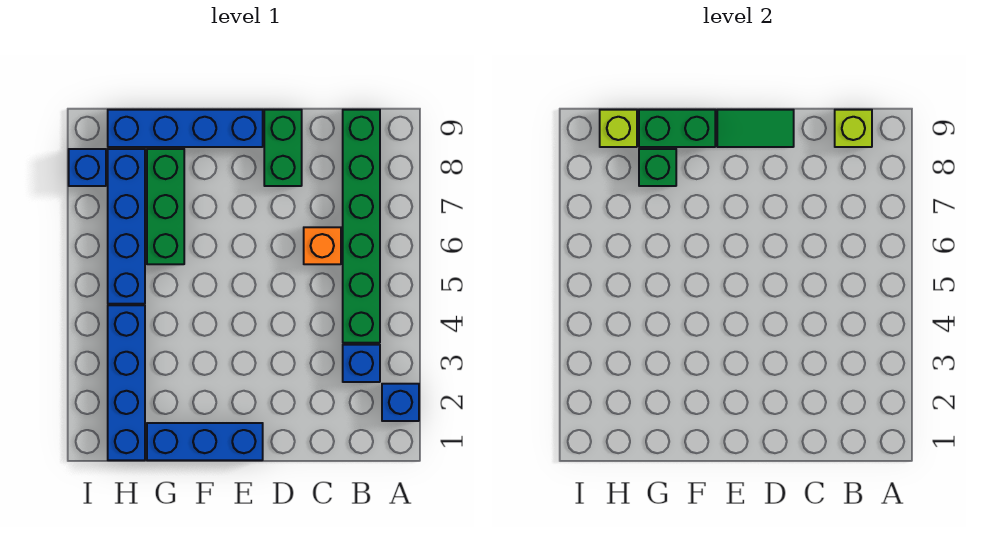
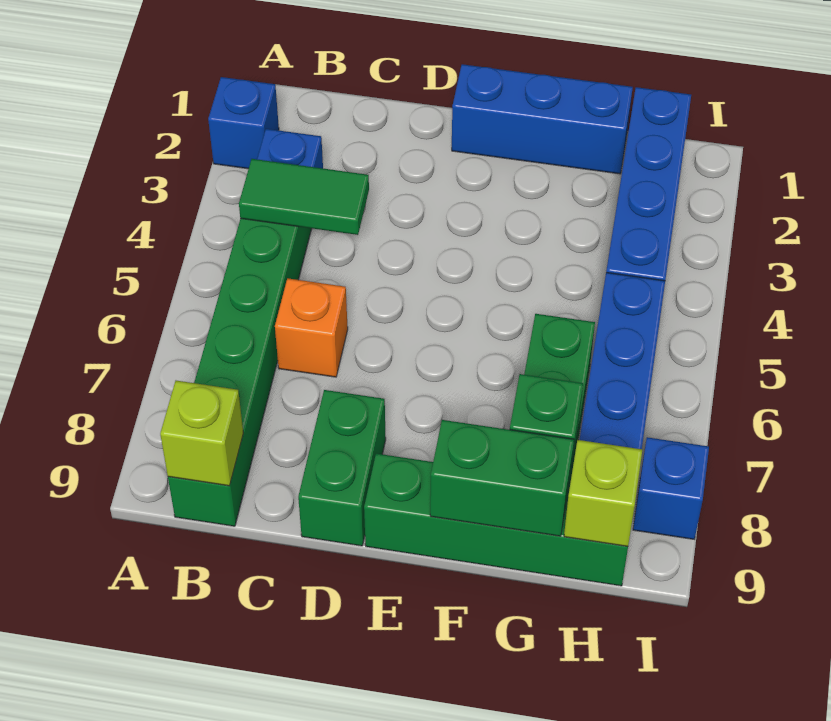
green tile D9:E9 level 2 -> green tile B4:C4 level 2
blue brick E9:H9 level 1 -> green brick E9:H9 level 1

